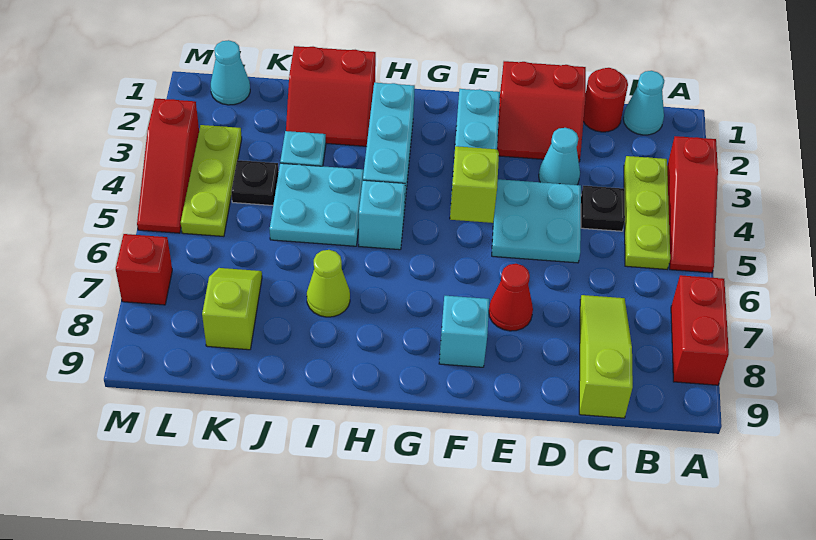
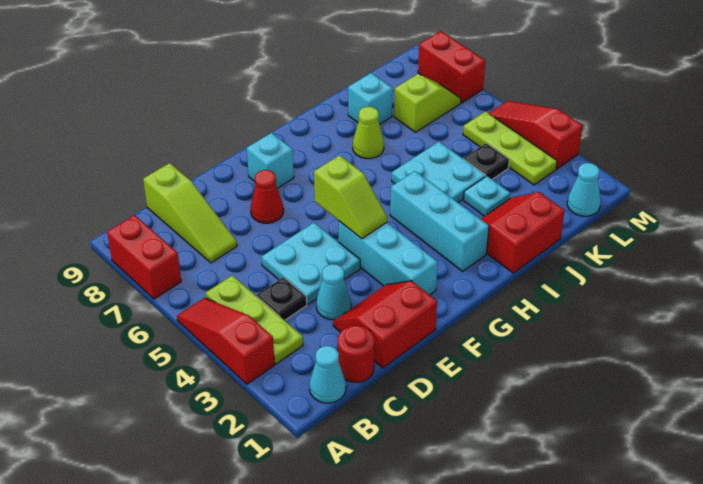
cyan brick H5 level 1 -> cyan brick J8 level 1
lime slope K7:K8 level 1 top 8 -> lime slope K7:L7 level 1 top K
red brick M7 level 1 -> red brick M7:M8 level 1

